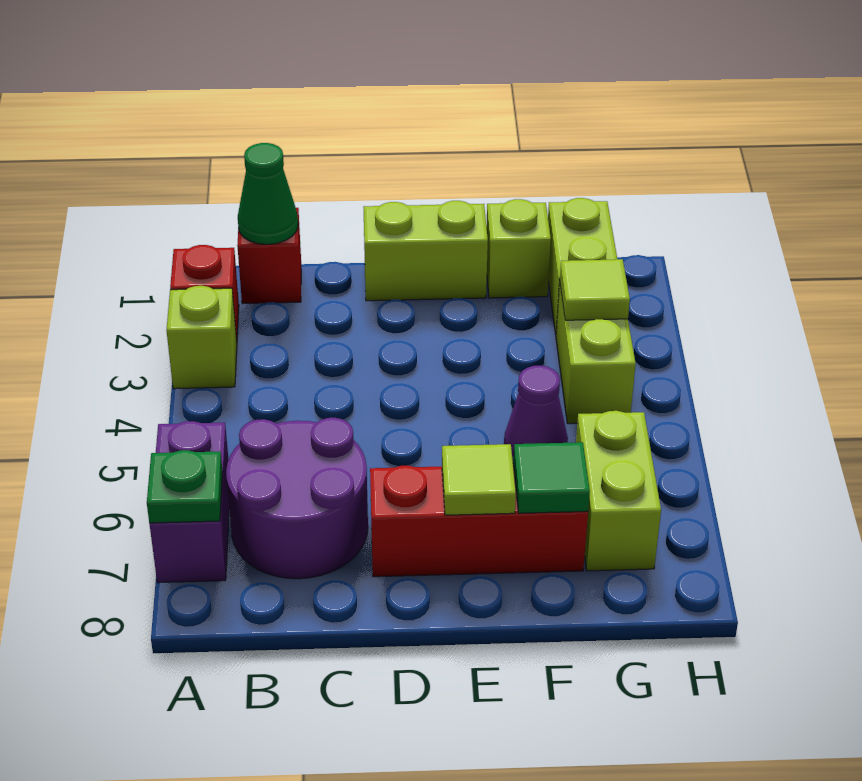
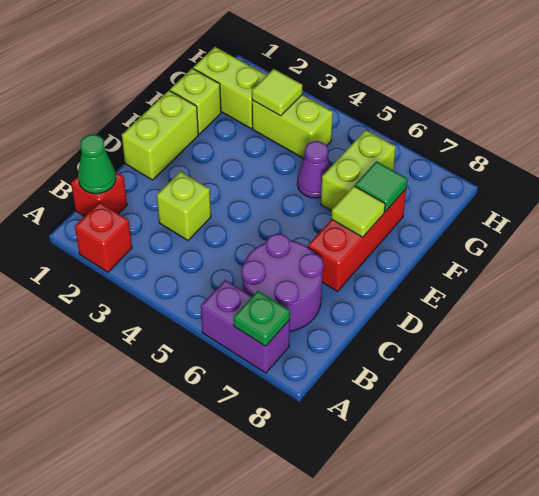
lime brick A3 level 1 -> lime brick C3 level 1
lime brick G6:G7 level 1 -> lime brick F6:G6 level 1

